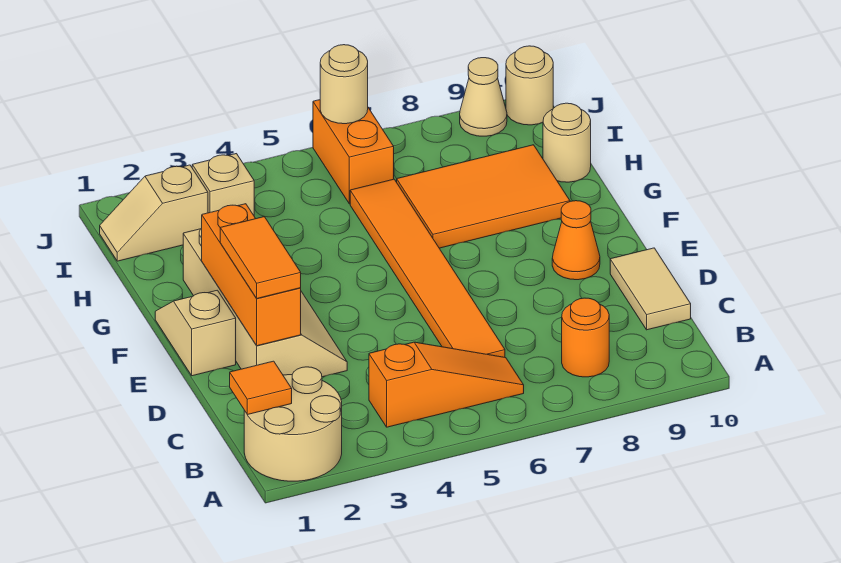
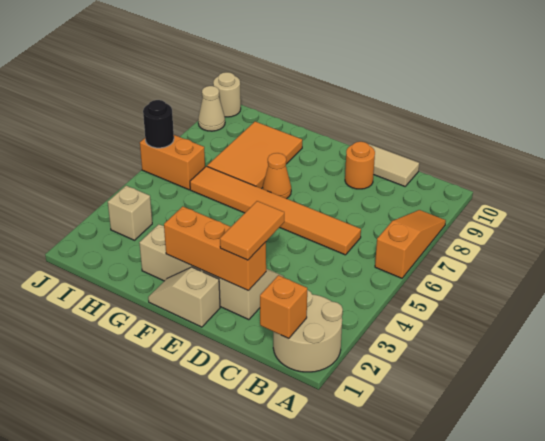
orange tile B1 level 2 -> orange brick B1 level 2
orange slope B4:B6 level 1 top 4 -> orange slope A6:A8 level 1 top 6
orange round brick B8 level 1 -> orange round brick D9 level 1
orange tile D2:E2 level 3 -> orange tile D2:D3 level 3
orange cone E9 level 1 -> orange cone F7 level 1
tan round brick H10 level 1 -> none
tan slope I1:I2 level 1 top 2 -> none
tan round brick J6 level 2 -> black round brick J6 level 2

